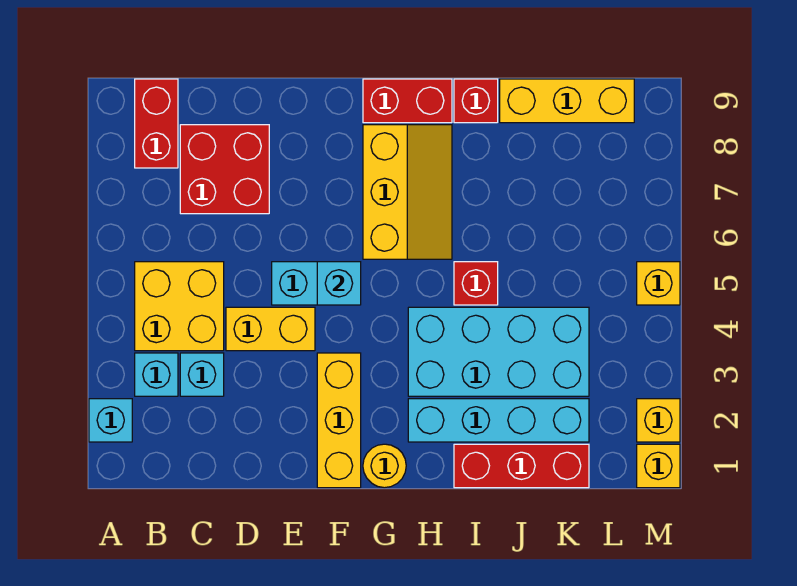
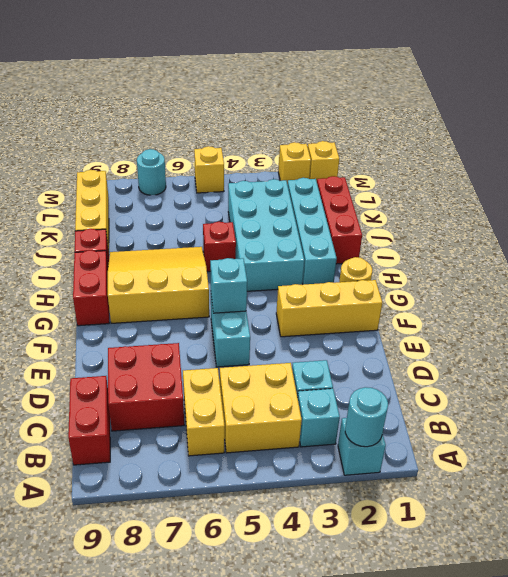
none -> cyan round brick A2 level 2
red brick B8:B9 level 1 -> red brick B9:C9 level 1
yellow brick D4:E4 level 1 -> yellow brick B6:C6 level 1
yellow slope G6:H8 level 1 top G -> yellow slope G6:I8 level 1 top G
none -> cyan round brick M7 level 1

